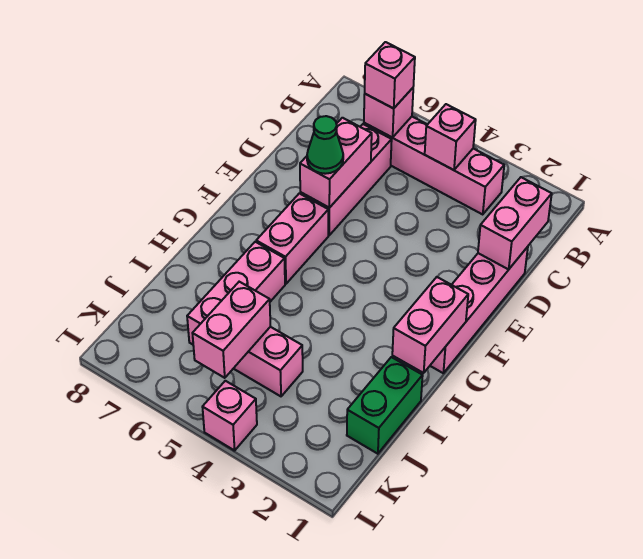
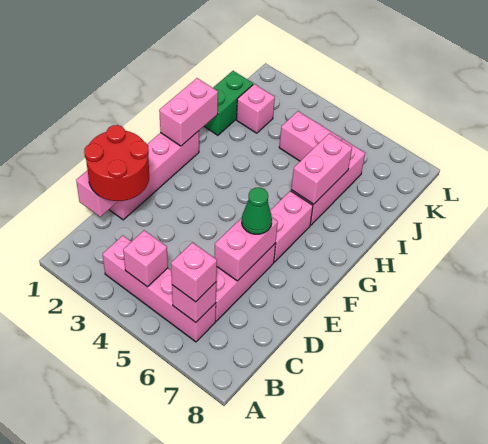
none -> red round brick C1:D2 level 3
pink brick J5:K5 level 2 -> pink brick H6:I6 level 2
pink brick L4 level 1 -> pink brick J2 level 1

